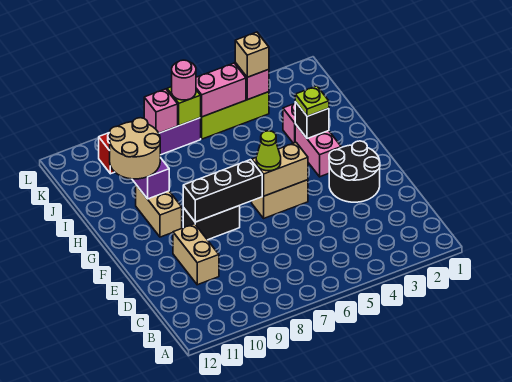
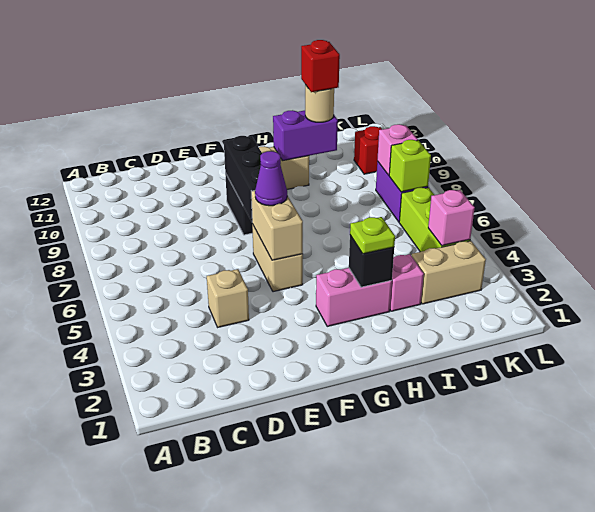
tan brick D10:E10 level 1 -> tan brick J3:K3 level 1
black round brick E2:F3 level 1 -> none
lime cone F6 level 3 -> purple cone F6 level 3
tan round brick H10:I11 level 3 -> tan round brick I10 level 3
none -> red brick I10 level 4
tan brick K4 level 3 -> tan brick D4 level 1
pink brick K5:K6 level 2 -> none
pink round brick K7 level 3 -> none

